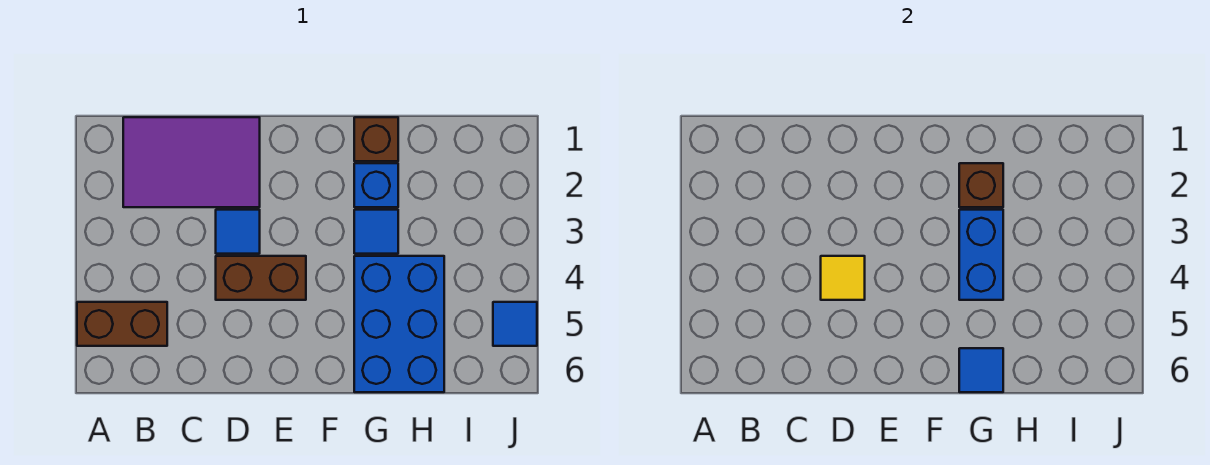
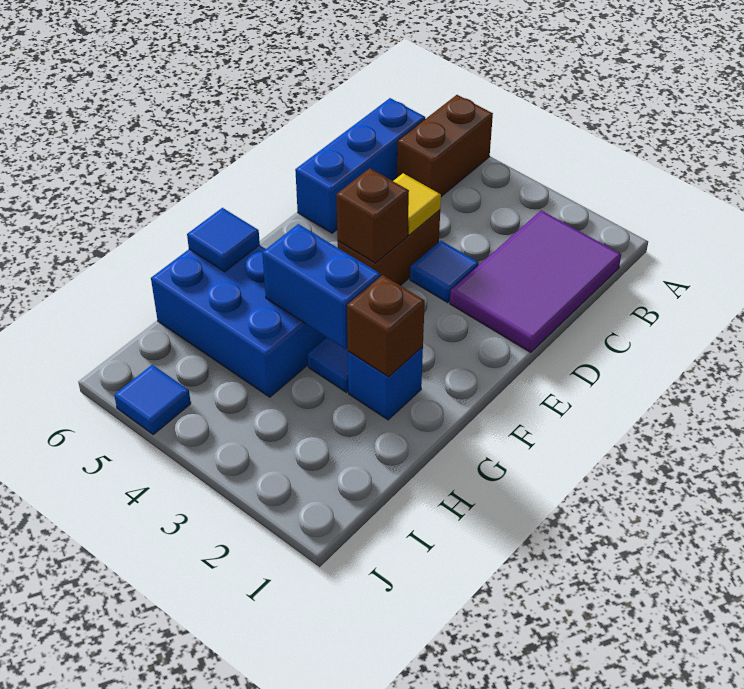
none -> blue brick B6:D6 level 1
brown brick G1 level 1 -> brown brick E4 level 2

